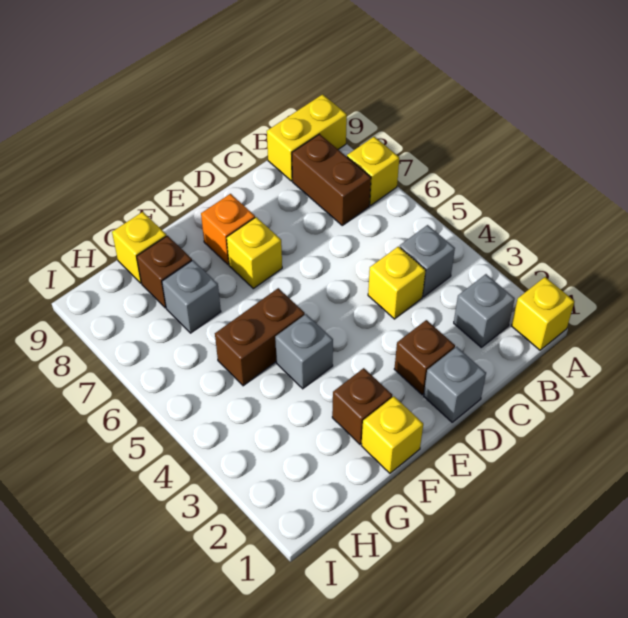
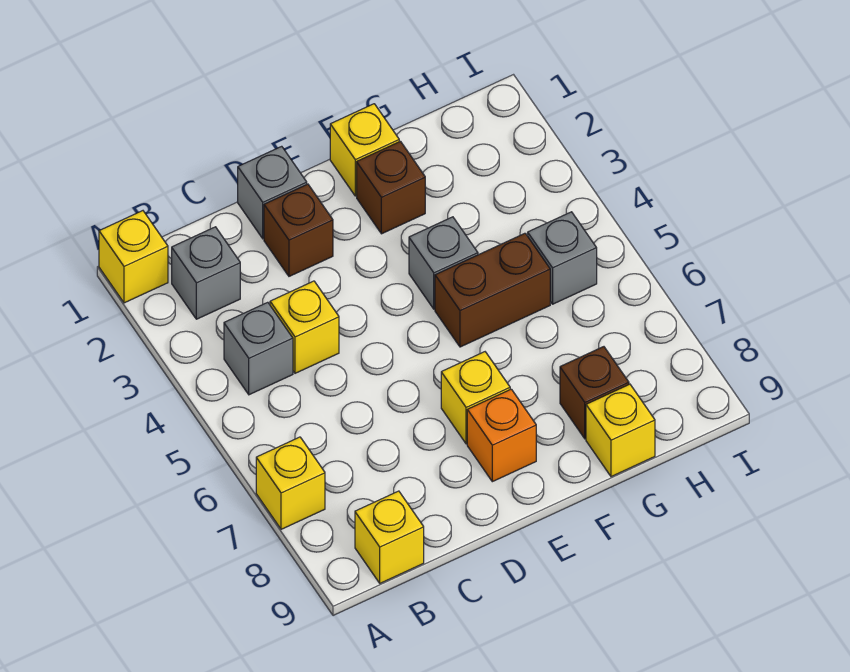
yellow brick A9:B9 level 1 -> yellow brick B9 level 1
brown brick B7:B8 level 1 -> none
grey brick G7 level 1 -> grey brick H5 level 1

